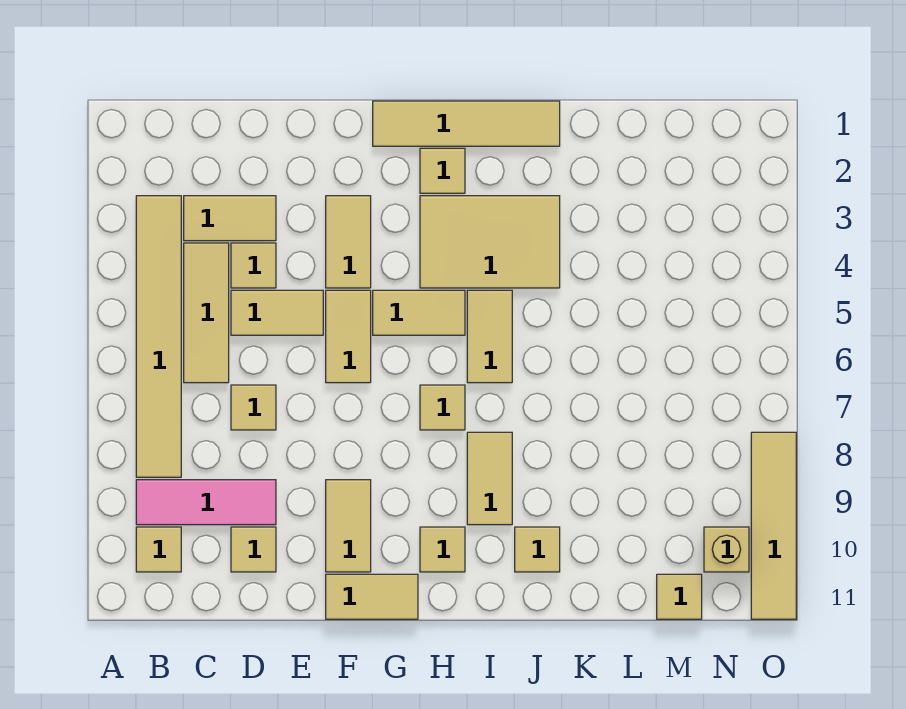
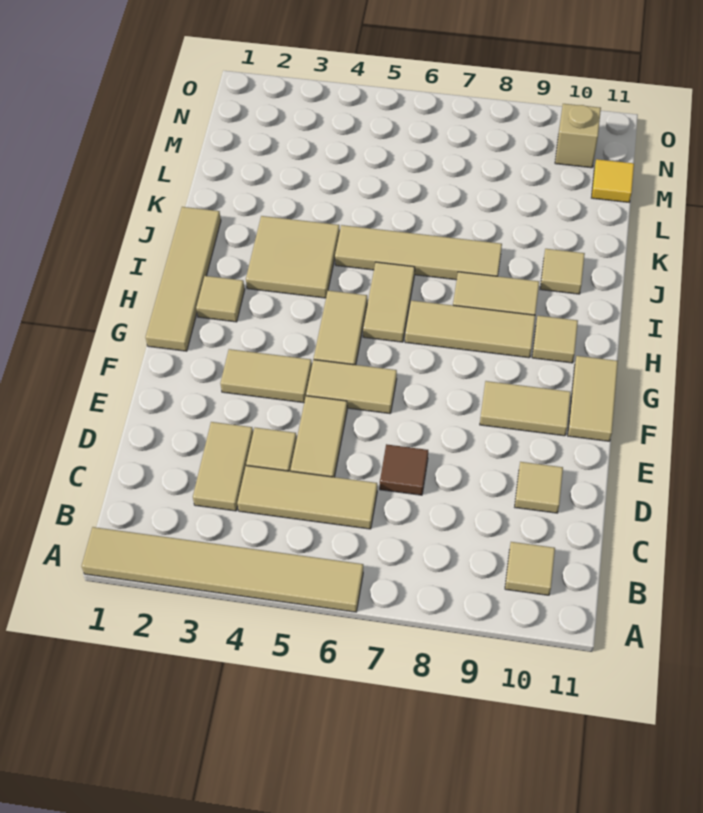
tan tile B3:B8 level 1 -> tan tile A1:A6 level 1
pink tile B9:D9 level 1 -> none
tan tile D7 level 1 -> brown tile D7 level 1
tan tile H3:J4 level 1 -> tan tile I3:J4 level 1
tan tile H7 level 1 -> tan tile H7:H9 level 1
tan tile I5:I6 level 1 -> tan tile H6:I6 level 1
tan tile M11 level 1 -> yellow tile M11 level 1
tan tile O8:O11 level 1 -> tan tile J5:J8 level 1

